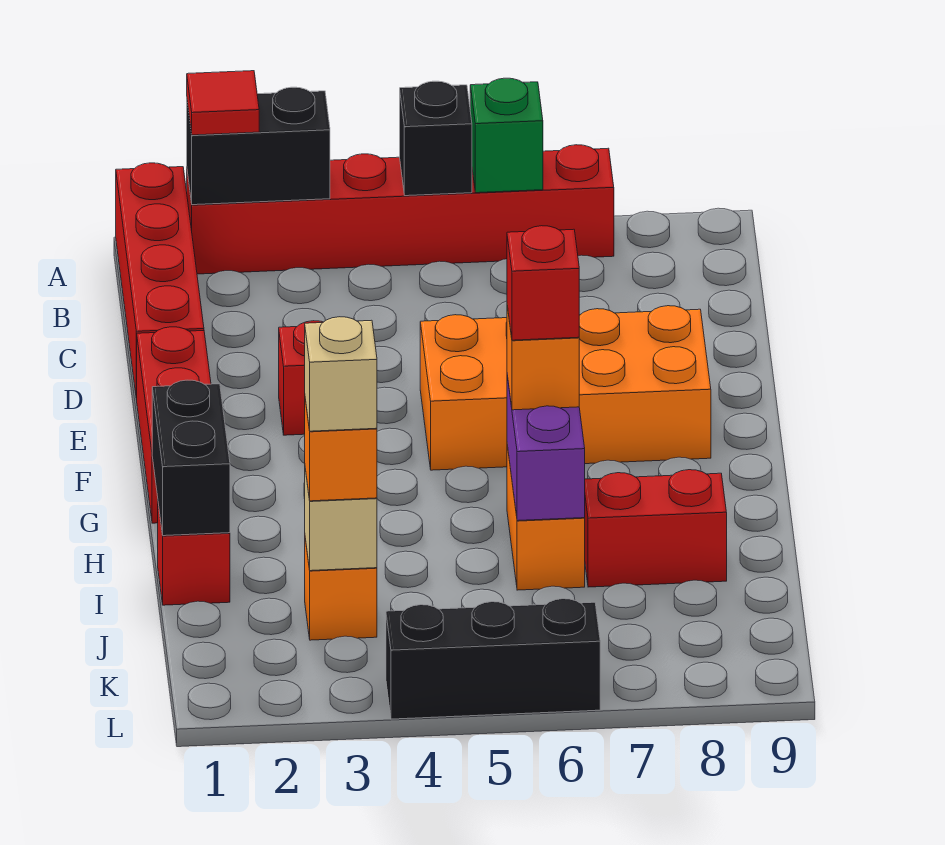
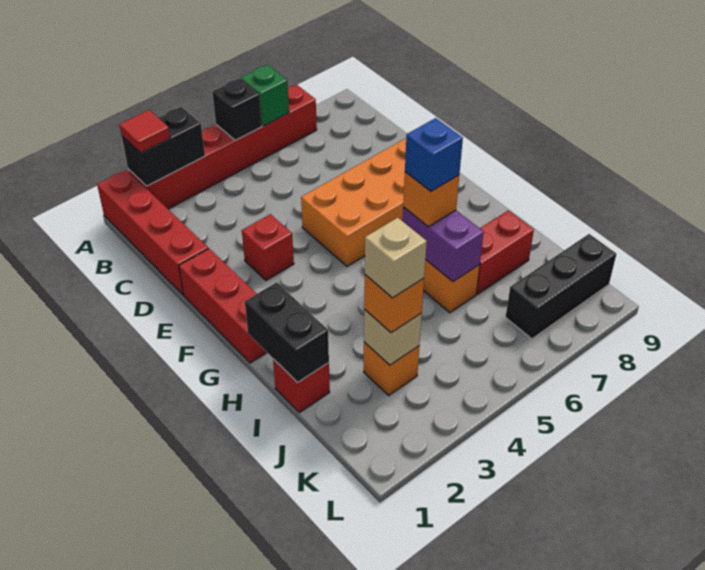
red brick H6 level 4 -> blue brick H6 level 4
black brick L4:L6 level 1 -> black brick K7:K9 level 1

